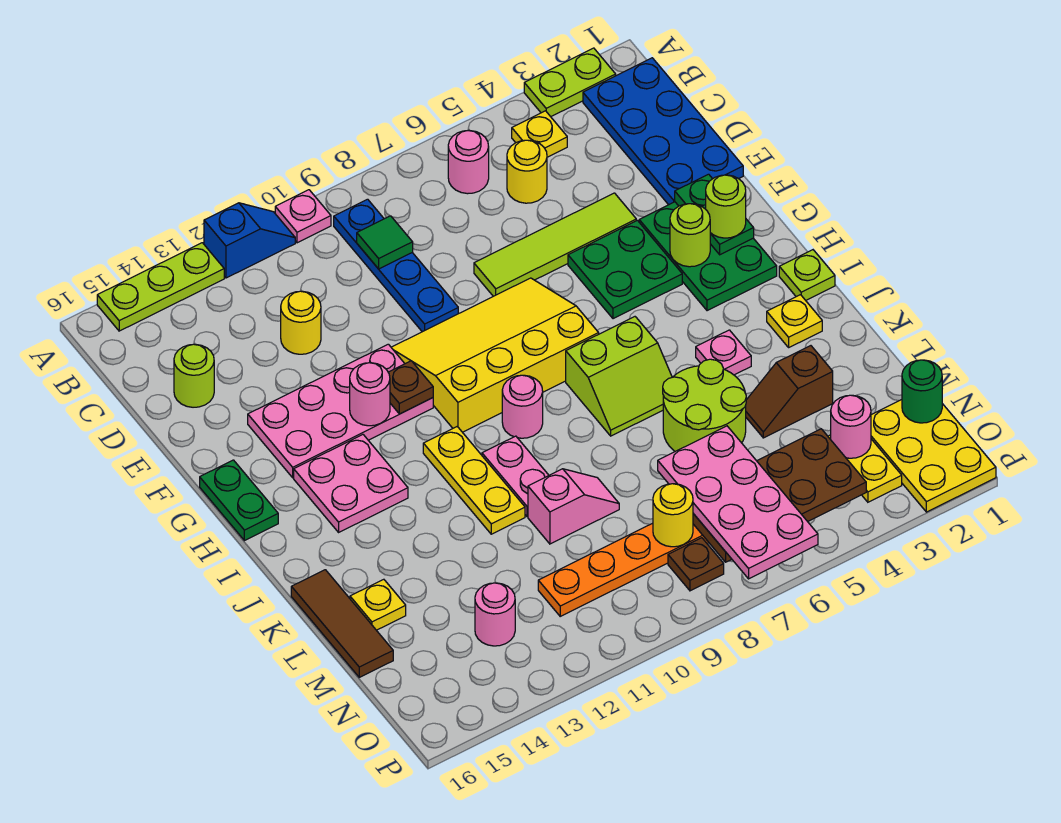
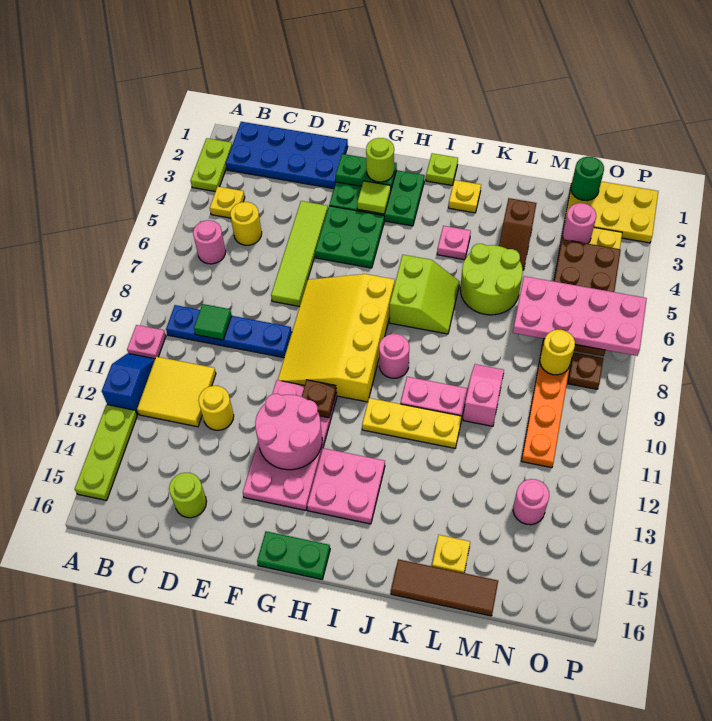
none -> yellow tile B11:C12 level 1
lime round brick G3 level 2 -> lime tile G3 level 2
pink round brick G12 level 2 -> pink round brick F12:G13 level 2

